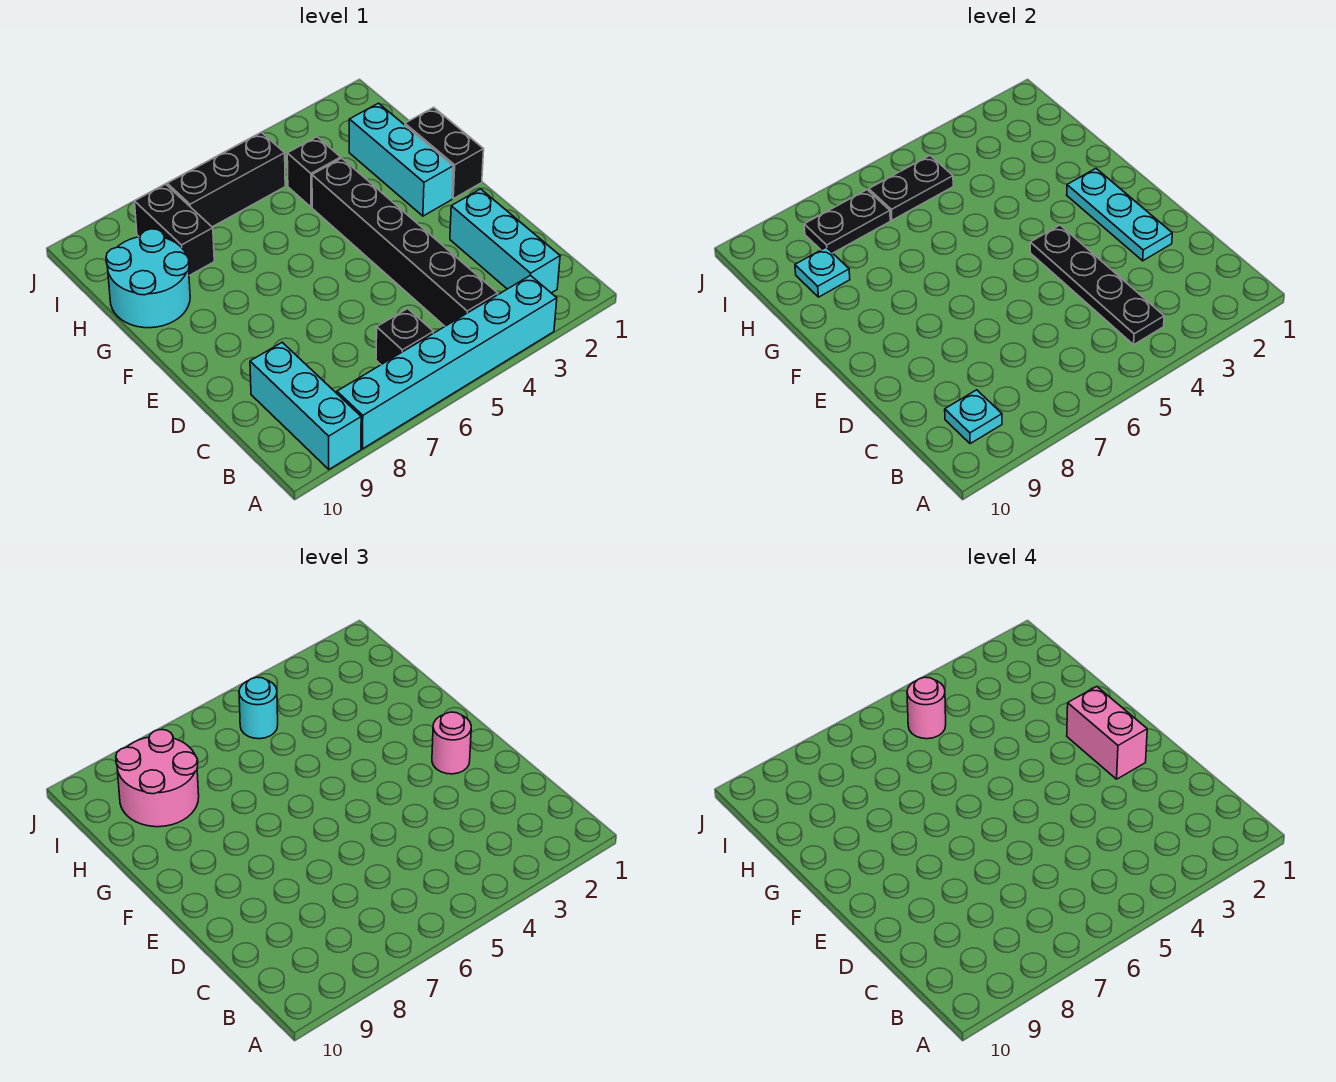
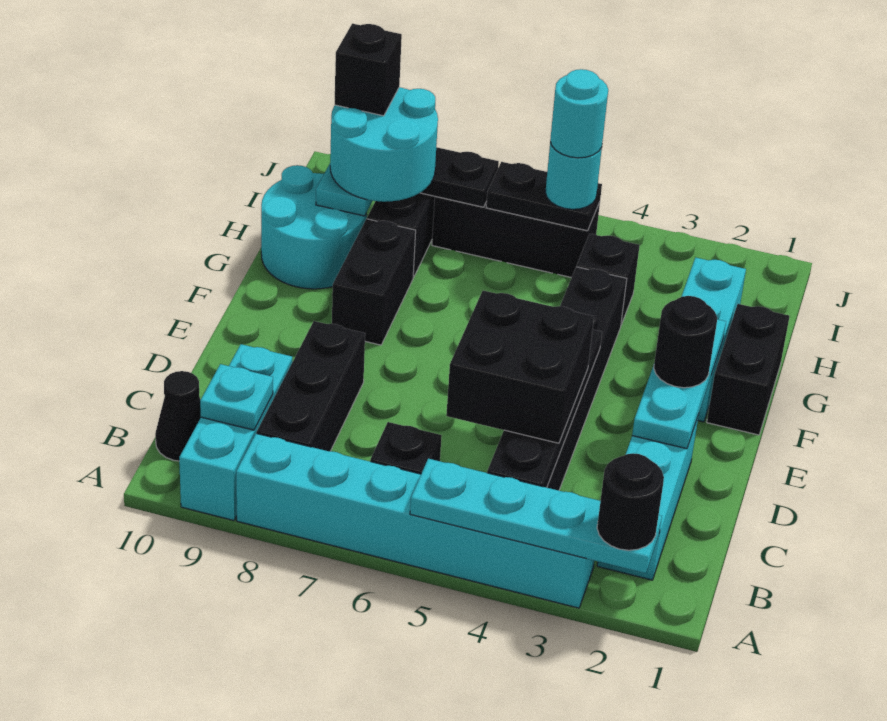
none -> cyan plate A2:A5 level 2
none -> black round brick A2 level 3
none -> black brick B8:D8 level 1
none -> black cone B10 level 1
none -> black brick C4:D5 level 3
pink round brick E2 level 3 -> black round brick E2 level 3
pink brick E2:F2 level 4 -> none
none -> black brick F8:G8 level 1
pink round brick H8:I9 level 3 -> cyan round brick H8:I9 level 3
pink round brick I5 level 4 -> cyan round brick I5 level 4
none -> black brick I9 level 4

